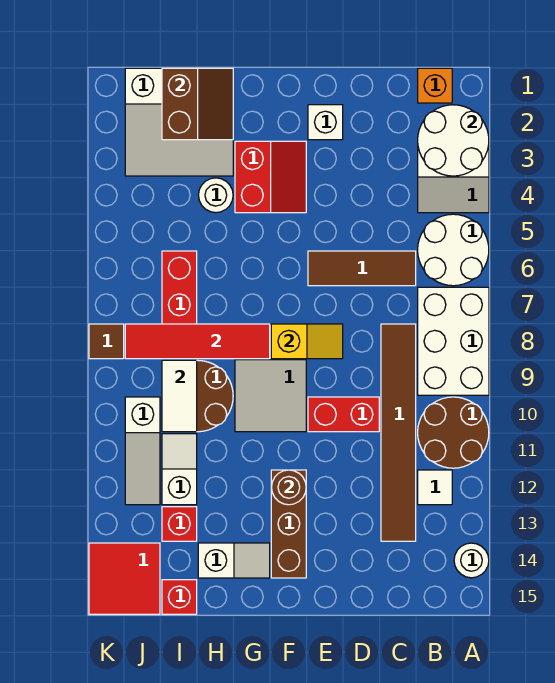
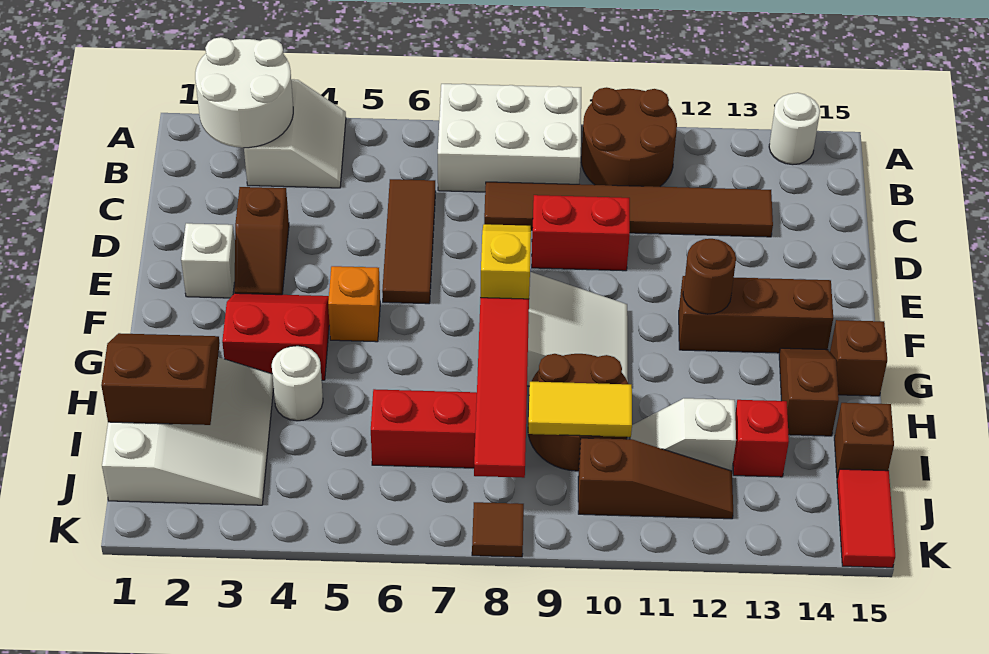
white round brick A5:B6 level 1 -> none
orange brick B1 level 1 -> orange brick F5 level 1
white tile B12 level 1 -> none
none -> brown slope D3:E3 level 1 top D
red brick D10:E10 level 1 -> red brick D9:D10 level 1
white slope G14:H14 level 1 top H -> brown slope G14:H14 level 1 top H
none -> brown brick G15 level 1
white tile I9:I10 level 2 -> yellow tile I9:I10 level 2
red brick I15 level 1 -> brown brick I15 level 1
white slope J10:J12 level 1 top 10 -> brown slope J10:J12 level 1 top 10
red tile J14:K15 level 1 -> red tile J15:K15 level 1

